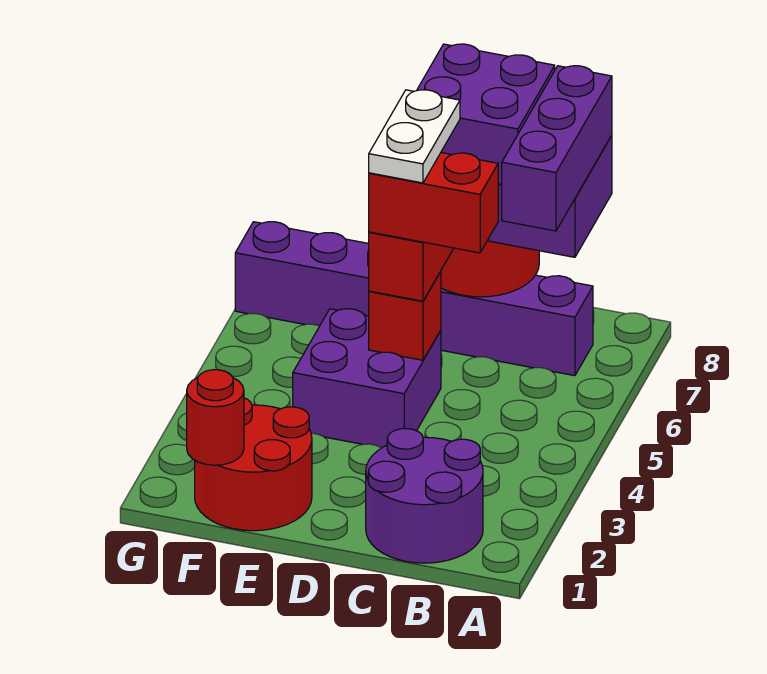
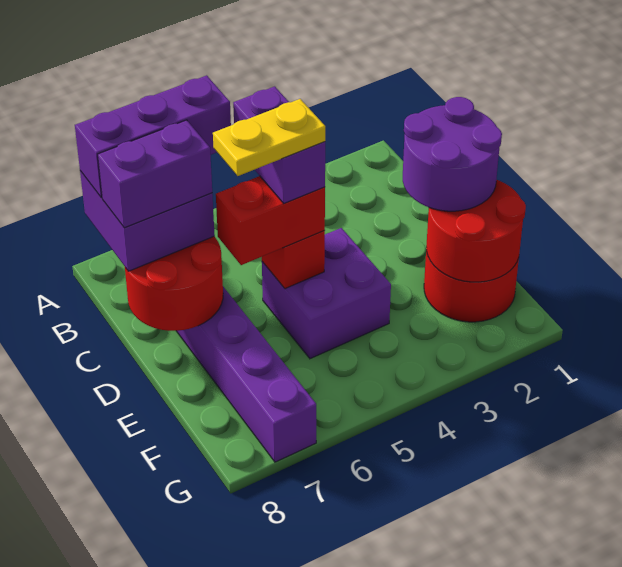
purple round brick B1:C2 level 1 -> purple round brick D1:E2 level 3
red brick C5:D5 level 4 -> purple brick C5:D5 level 4
purple brick C7:D8 level 4 -> purple brick C7:C8 level 4
white plate D5:D6 level 5 -> yellow plate D5:D6 level 5
red round brick F1 level 2 -> red round brick E1:F2 level 2

